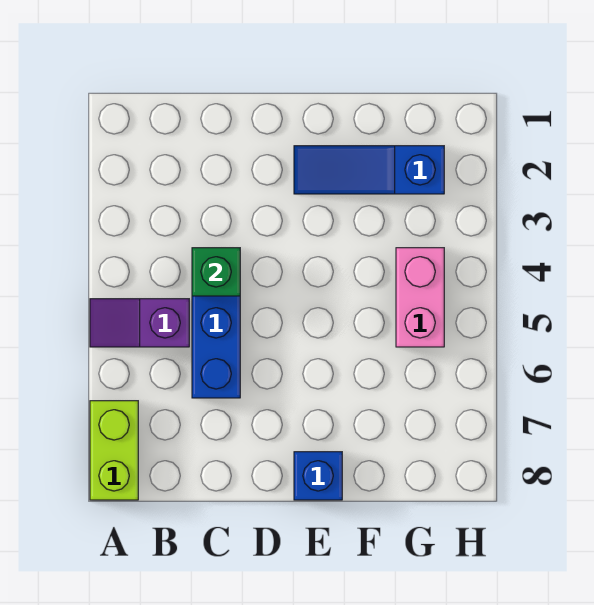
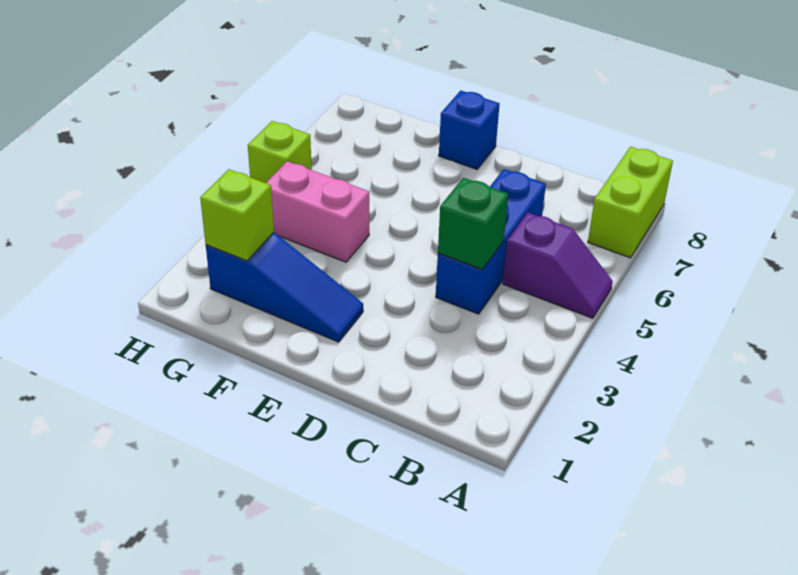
none -> lime brick G2 level 2
pink brick G4:G5 level 1 -> pink brick F4:G4 level 1
none -> lime brick H5 level 1

